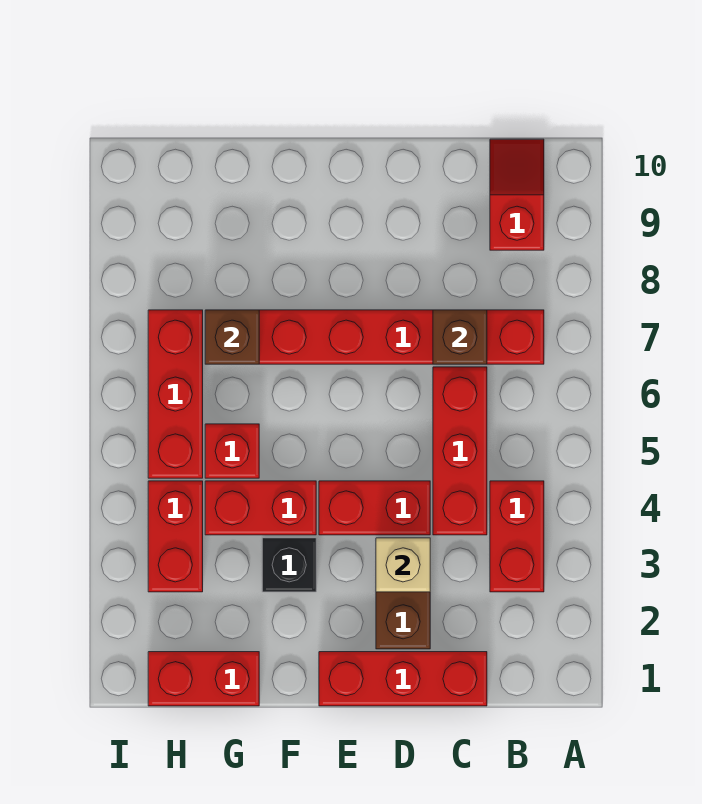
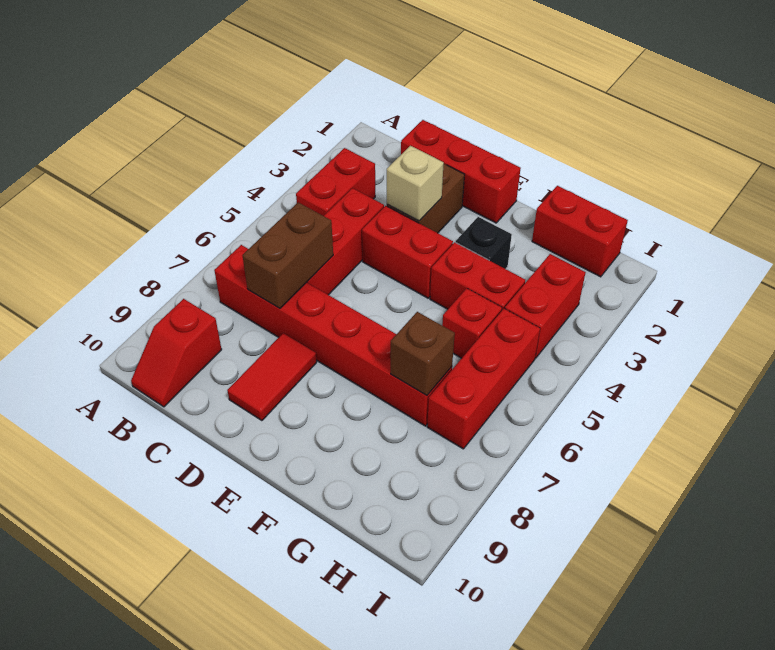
brown brick C7 level 2 -> brown brick C6:C7 level 2
none -> red tile D8:D9 level 1

